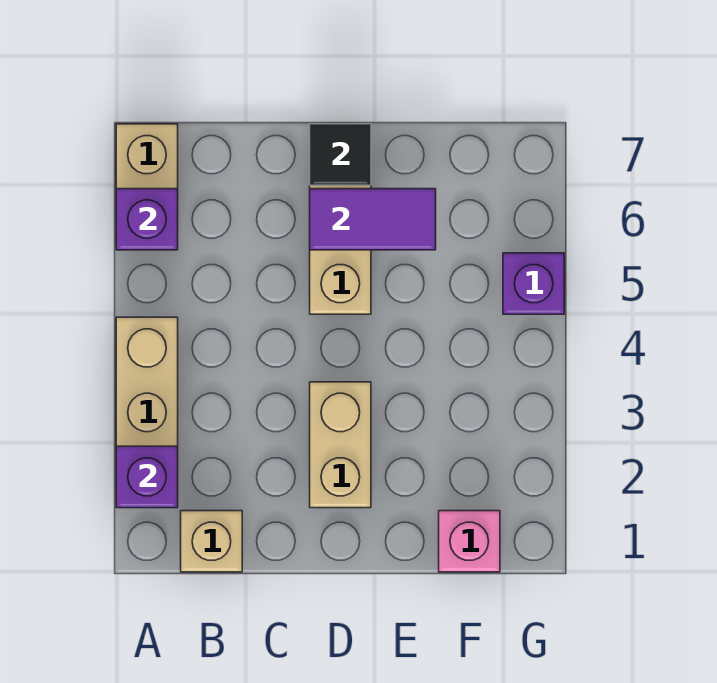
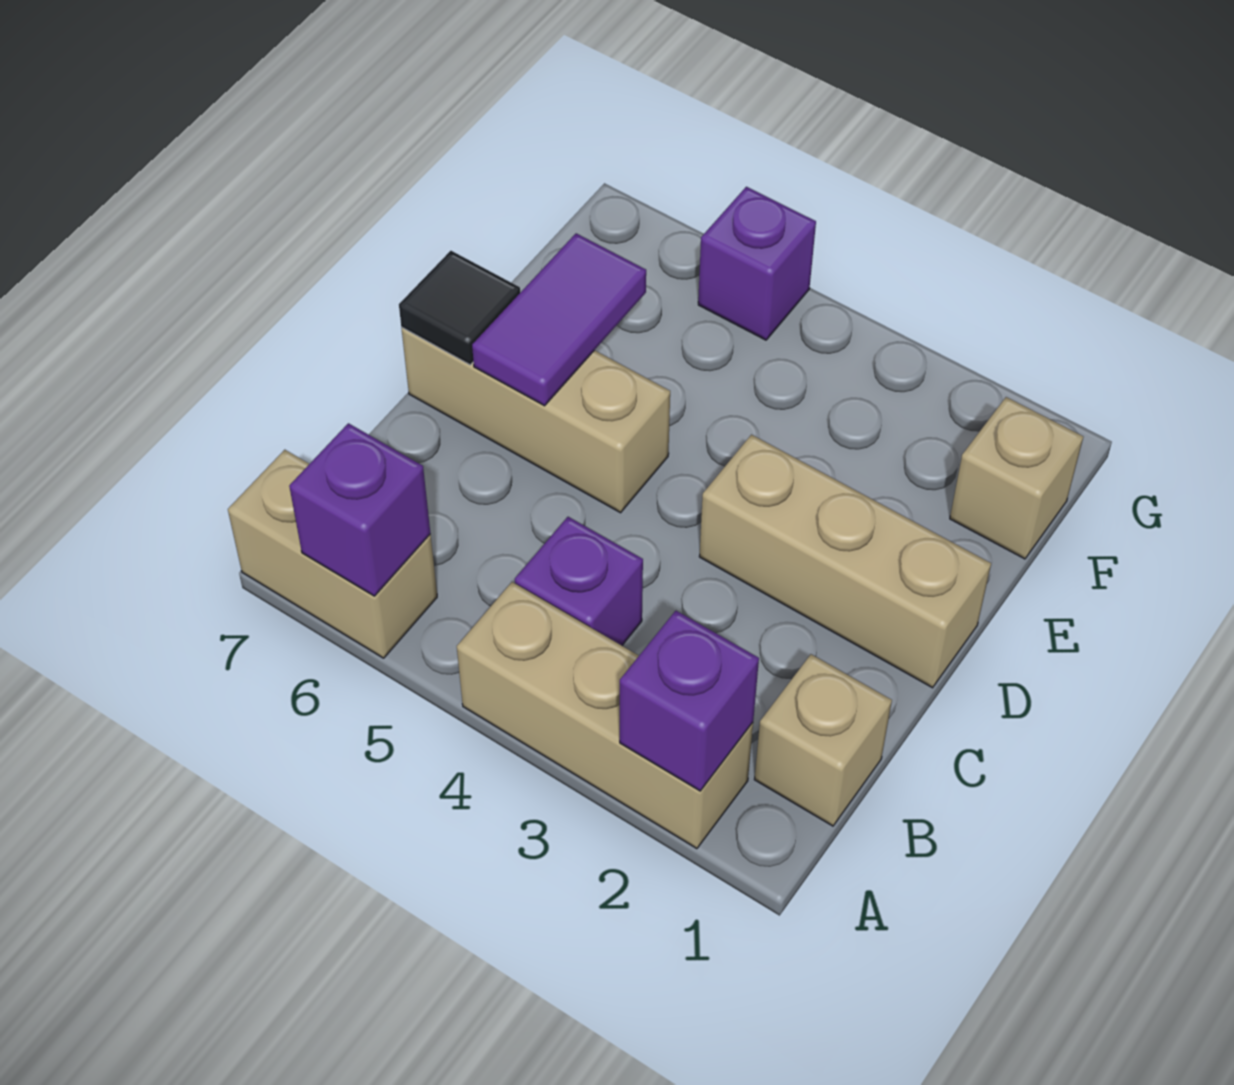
none -> purple brick B4 level 1
tan brick D2:D3 level 1 -> tan brick D1:D3 level 1
pink brick F1 level 1 -> tan brick F1 level 1

